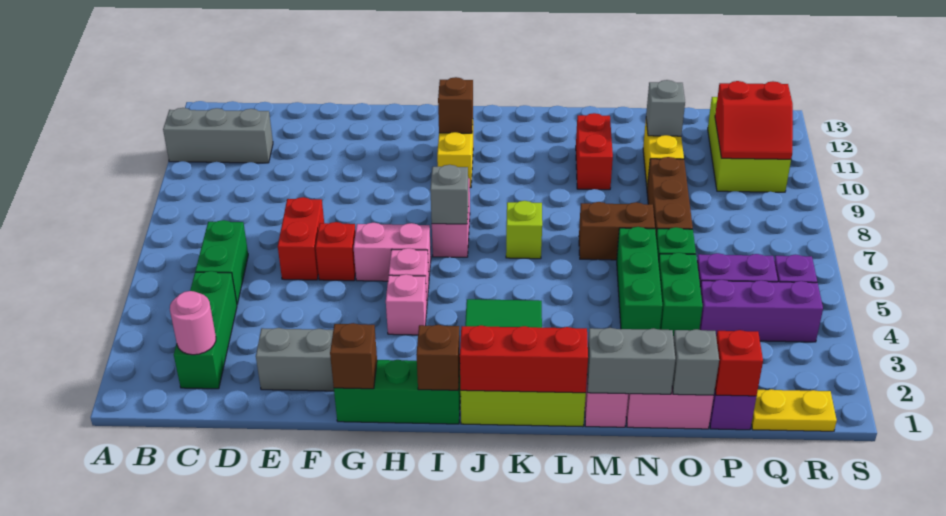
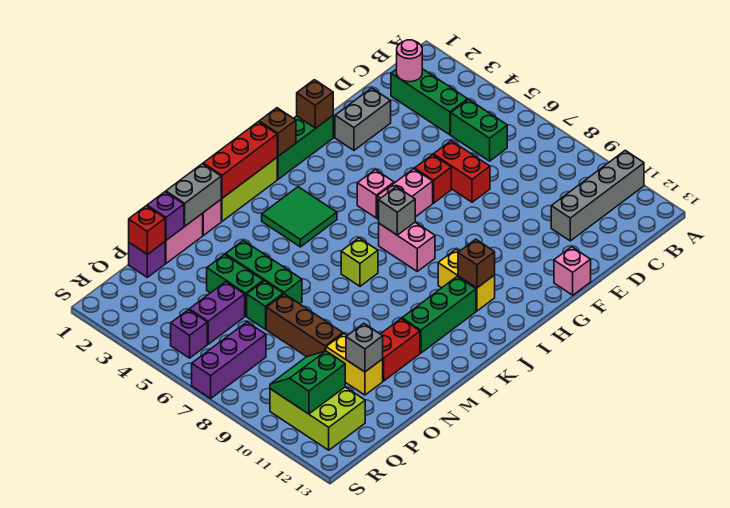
grey brick A11:C11 level 1 -> grey brick A11:D11 level 1
pink brick H4 level 1 -> pink brick F13 level 1
none -> green brick J11:L11 level 1
brown brick M7:N7 level 1 -> none
red brick M10:M11 level 1 -> red brick M11:N11 level 1
grey brick O1 level 2 -> purple brick O1 level 2
purple brick P4:R4 level 1 -> purple brick Q7:S7 level 1
yellow plate Q1:R1 level 1 -> none
red slope Q10:R11 level 2 top 11 -> green slope Q10:R11 level 2 top 11

